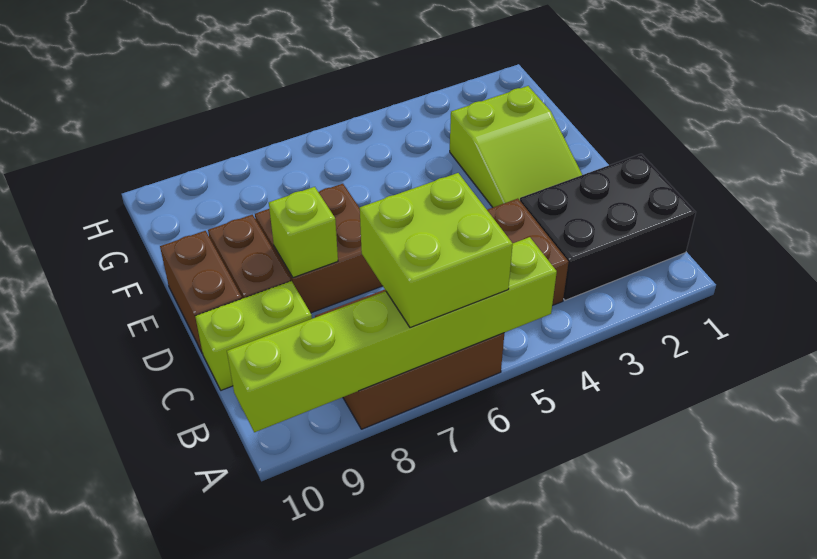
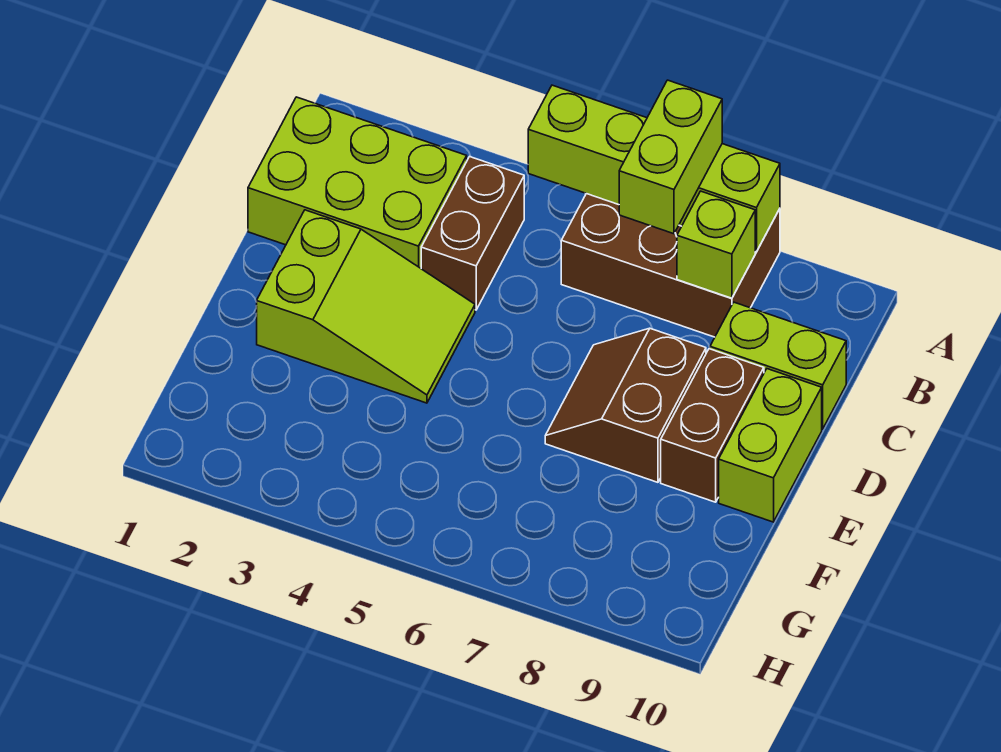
lime brick A5:A10 level 2 -> lime brick A5:A8 level 2
lime brick A6:B7 level 3 -> lime brick A7:B7 level 3
black brick B1:C3 level 1 -> lime brick B1:C3 level 1
lime slope D2:F3 level 1 top F -> lime slope D2:E4 level 1 top 2
brown brick D7:E8 level 1 -> brown slope D7:E8 level 1 top 8
lime brick D8 level 2 -> lime brick B8 level 2
brown brick D10:E10 level 1 -> lime brick D10:E10 level 1

